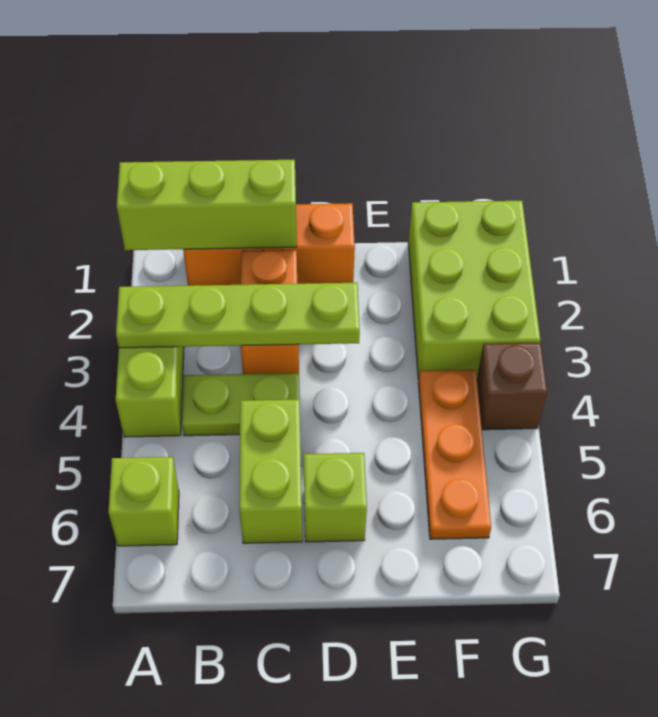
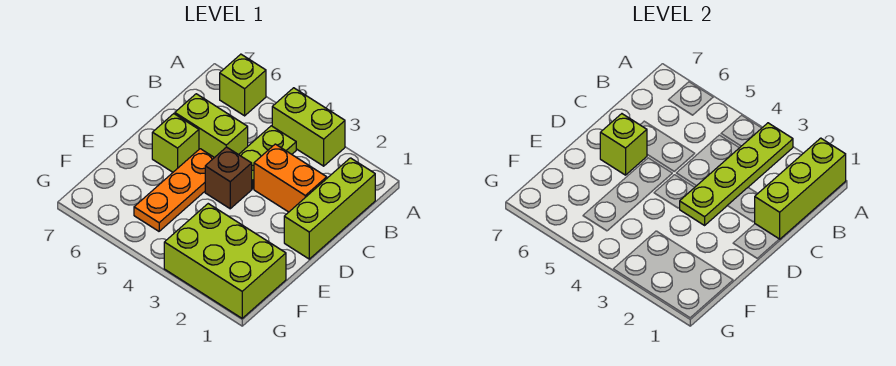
orange brick B1:D1 level 1 -> lime brick B1:D1 level 1
none -> lime brick D6 level 2
orange plate F4:F6 level 1 -> orange plate D5:F5 level 1
brown brick G4 level 1 -> brown brick D4 level 1

